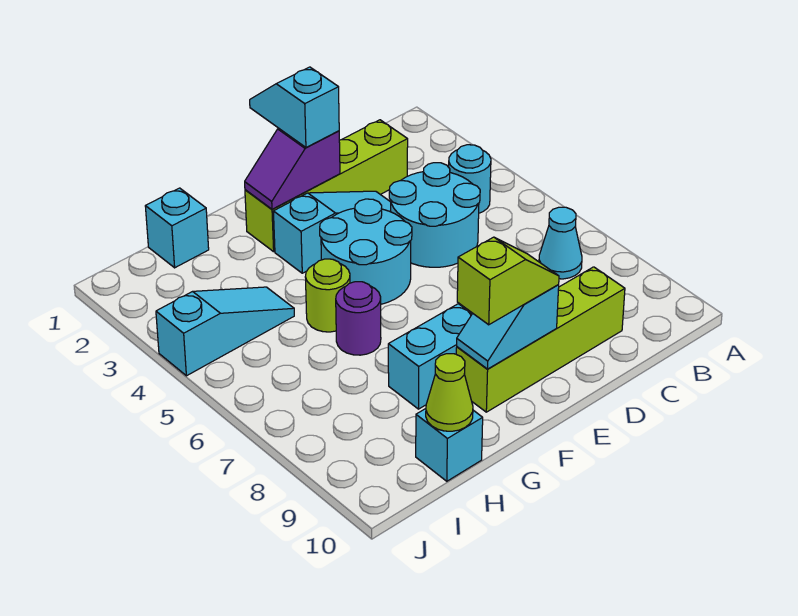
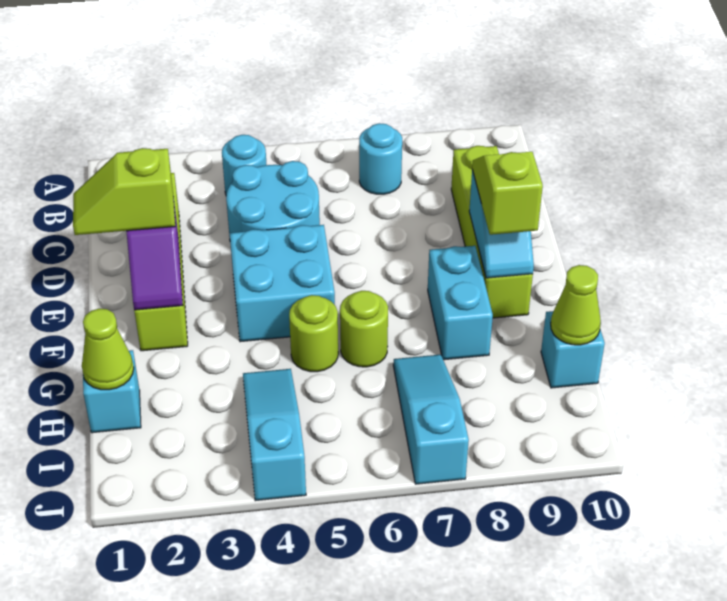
cyan cone B7 level 1 -> cyan round brick B7 level 1
cyan slope D3:F3 level 1 top F -> cyan slope H7:J7 level 1 top J
cyan slope E1:E2 level 3 top 2 -> lime slope E1:E2 level 3 top 2
cyan round brick E4:F5 level 1 -> cyan brick E4:F5 level 1
purple round brick G6 level 1 -> lime round brick G6 level 1
none -> lime cone H1 level 2

